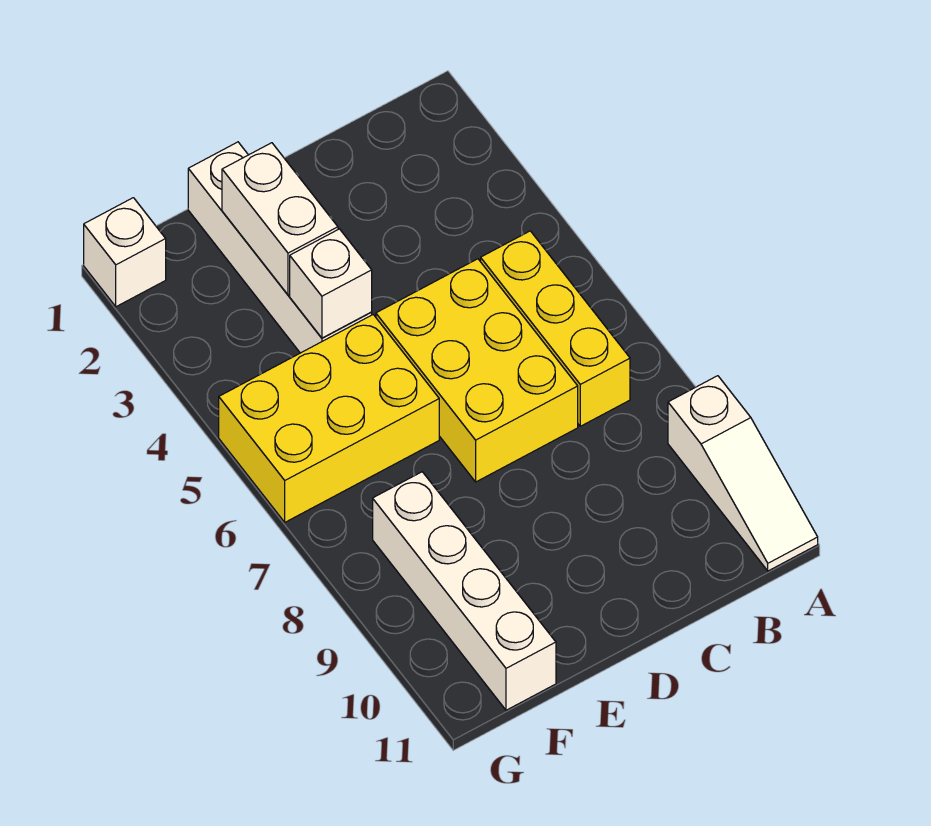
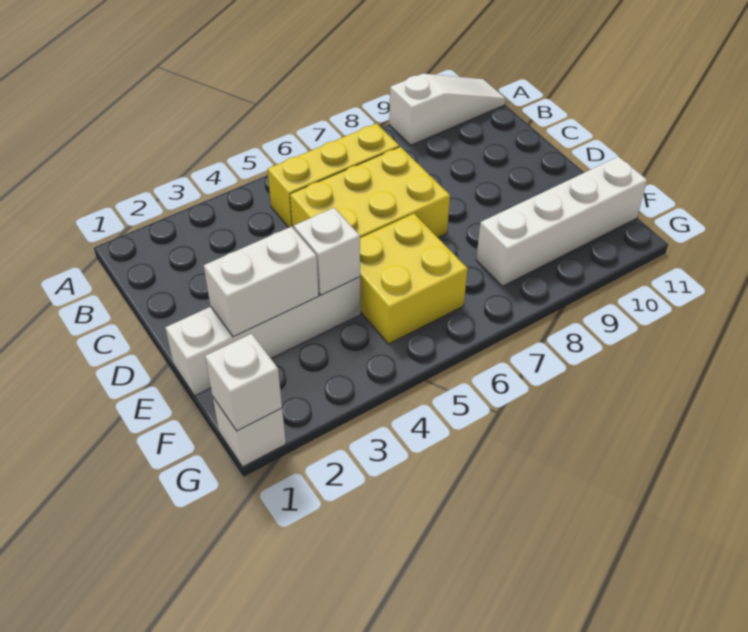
yellow brick E5:G6 level 1 -> yellow brick E5:F6 level 1
none -> white brick G1 level 2

